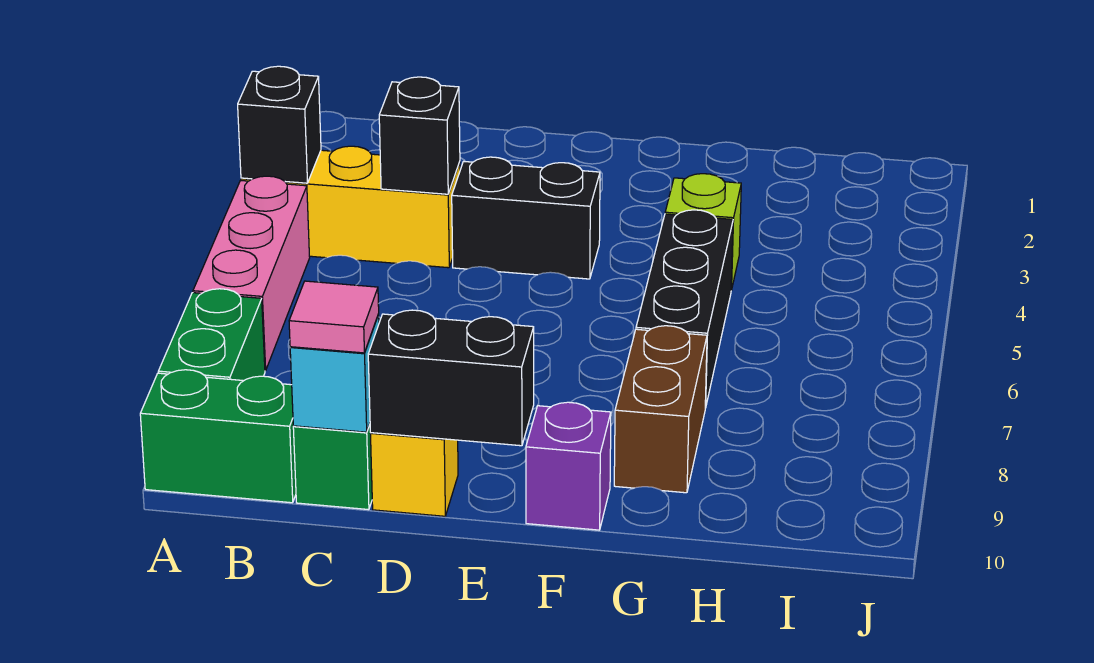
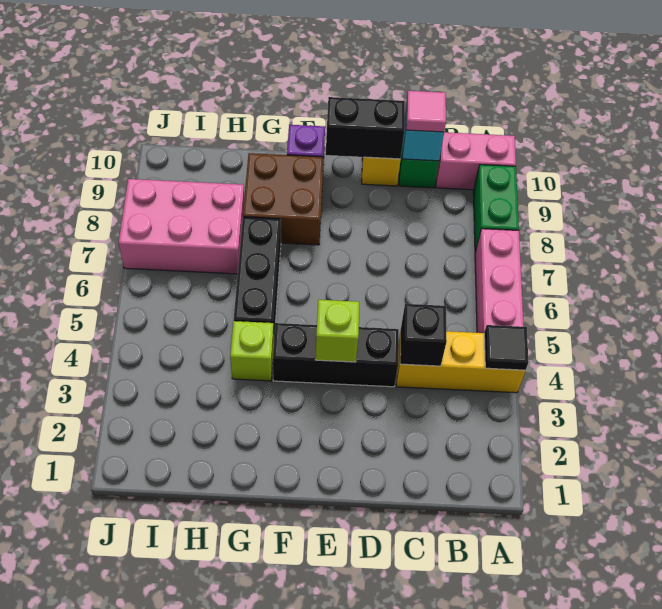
black brick A4 level 2 -> black tile A4 level 2
green brick A10:B10 level 1 -> pink brick A10:B10 level 1
black brick D4:E4 level 1 -> black brick D4:F4 level 1
none -> lime brick E4 level 2
brown brick G8:G9 level 1 -> brown brick F8:G9 level 1
none -> pink brick H7:J8 level 1

